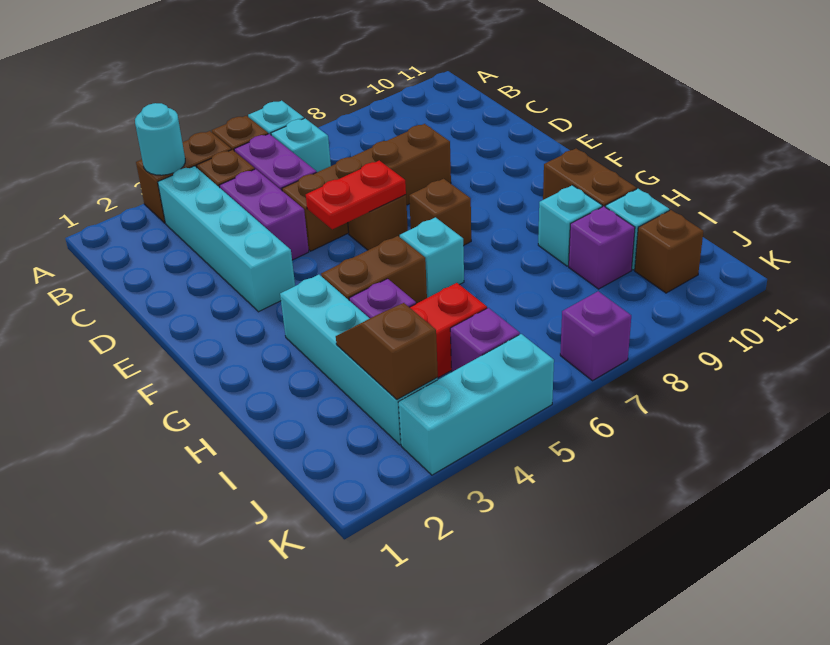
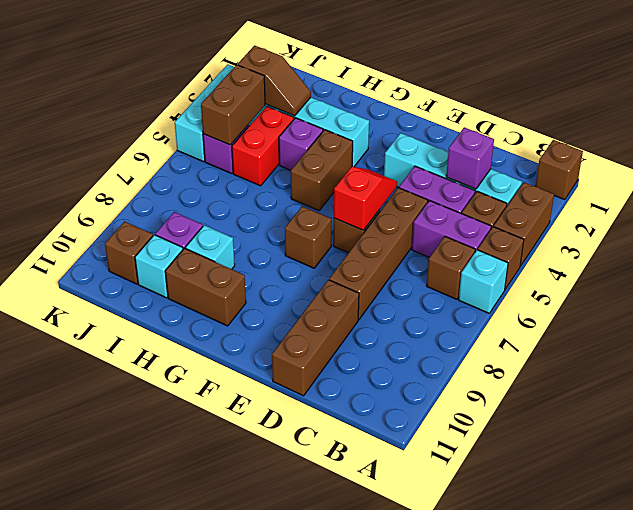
none -> brown brick A1 level 1
cyan round brick A3 level 2 -> none
cyan brick B6 level 1 -> brown brick B6 level 1
none -> brown brick D9:D11 level 1
red plate E5:E6 level 2 -> red slope E5:E6 level 2 top 6
cyan brick G6 level 1 -> none
none -> brown brick J4:J5 level 2
purple brick K7 level 1 -> purple brick C3 level 2

